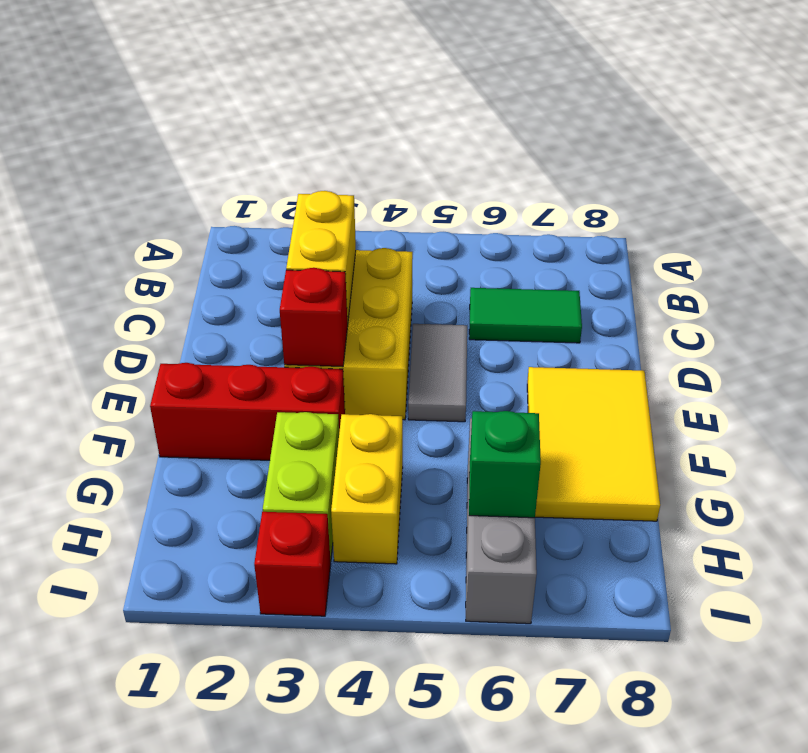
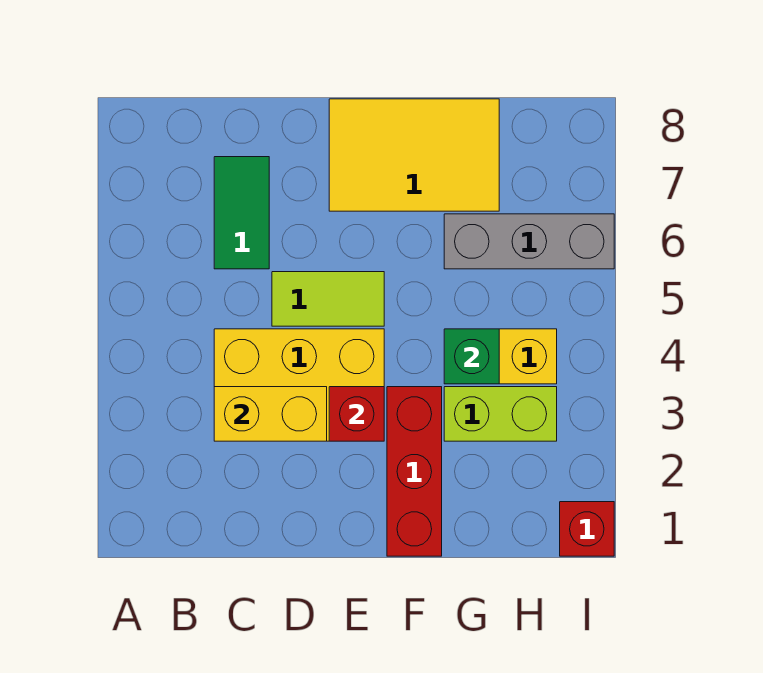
grey tile D5:E5 level 1 -> lime tile D5:E5 level 1
green brick H6 level 2 -> green brick G4 level 2
red brick I3 level 1 -> red brick I1 level 1

